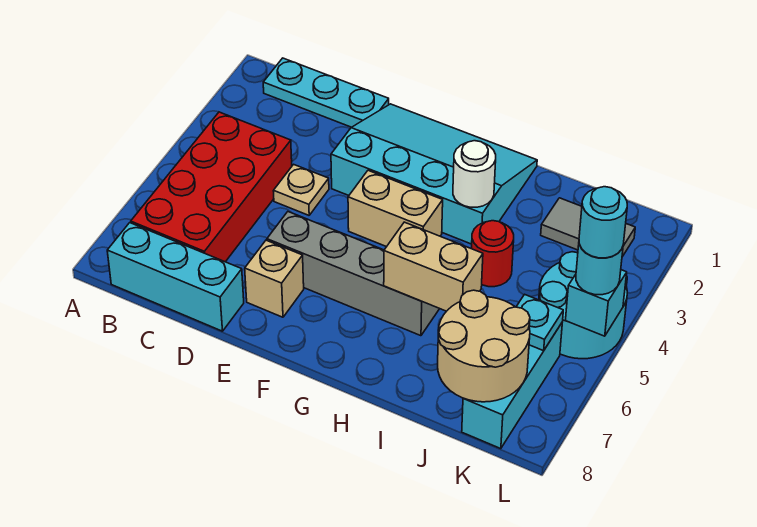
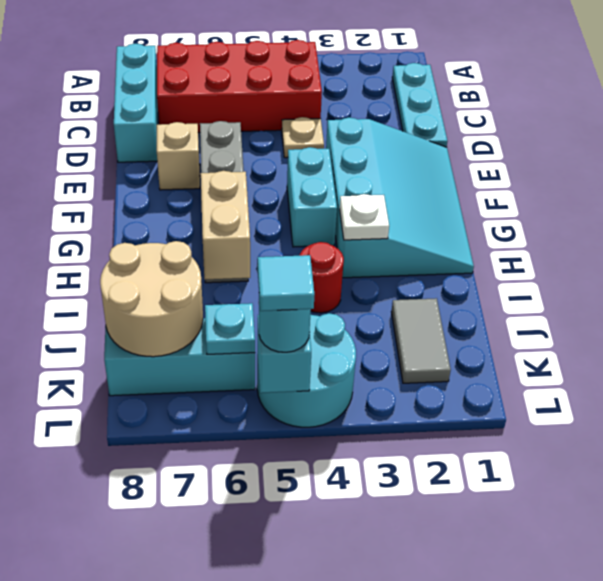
tan brick F4:G4 level 1 -> cyan brick F4:G4 level 1
white round brick H3 level 2 -> white plate H3 level 2
cyan round brick L5 level 4 -> cyan tile L5 level 4

